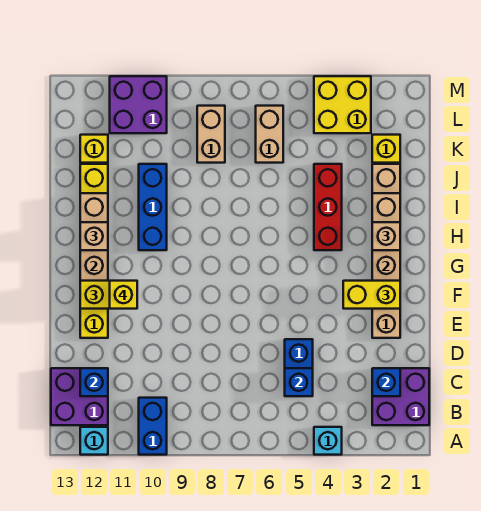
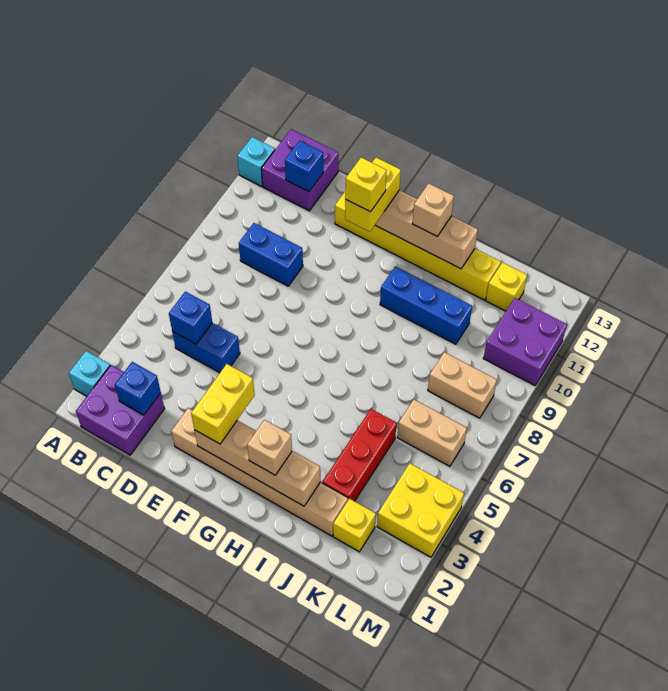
cyan brick A4 level 1 -> cyan brick A2 level 1
blue brick A10:B10 level 1 -> blue brick C9:D9 level 1
red brick H4:J4 level 1 -> red brick J3:J5 level 1

